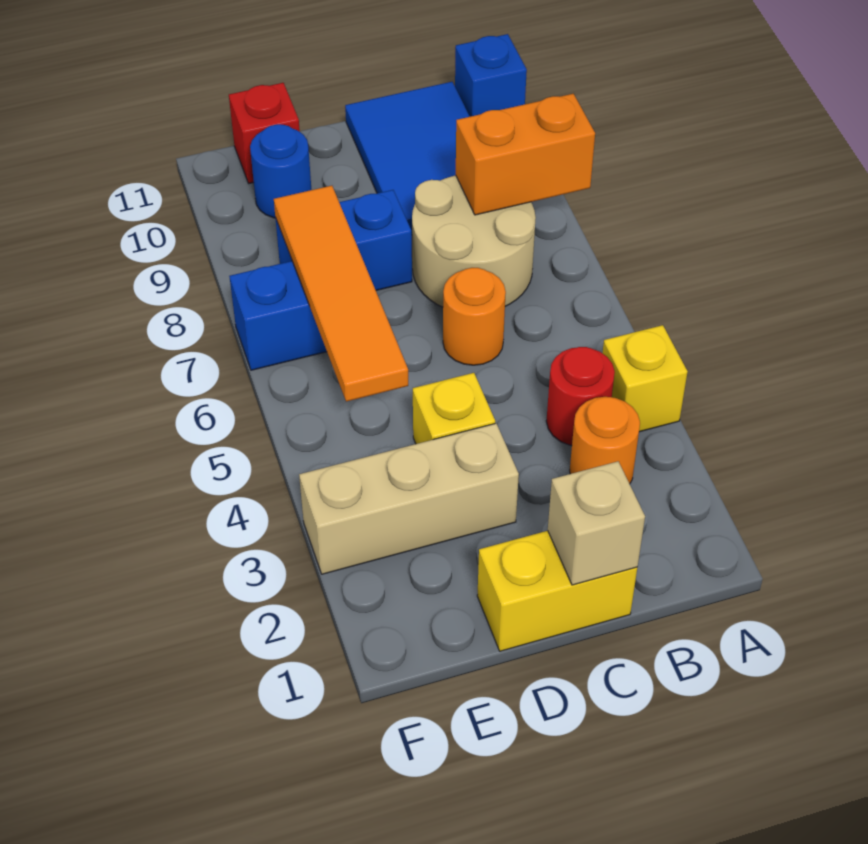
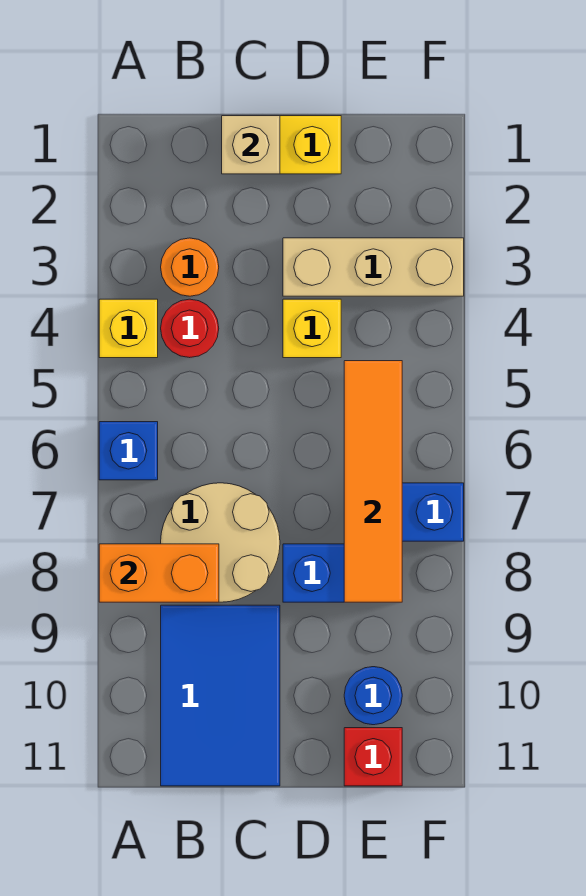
blue brick A11 level 1 -> blue brick A6 level 1
orange round brick C6 level 1 -> none

